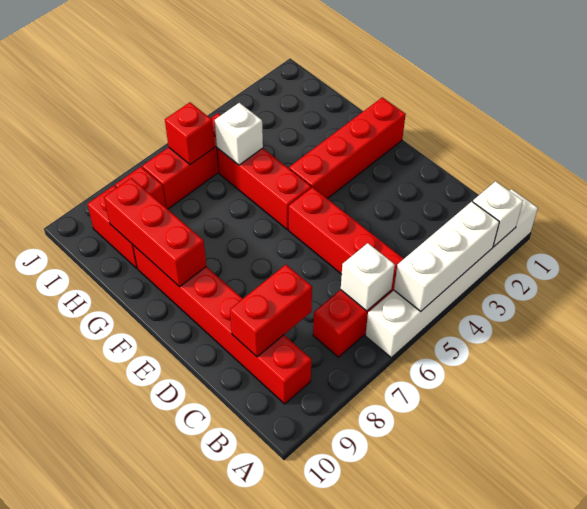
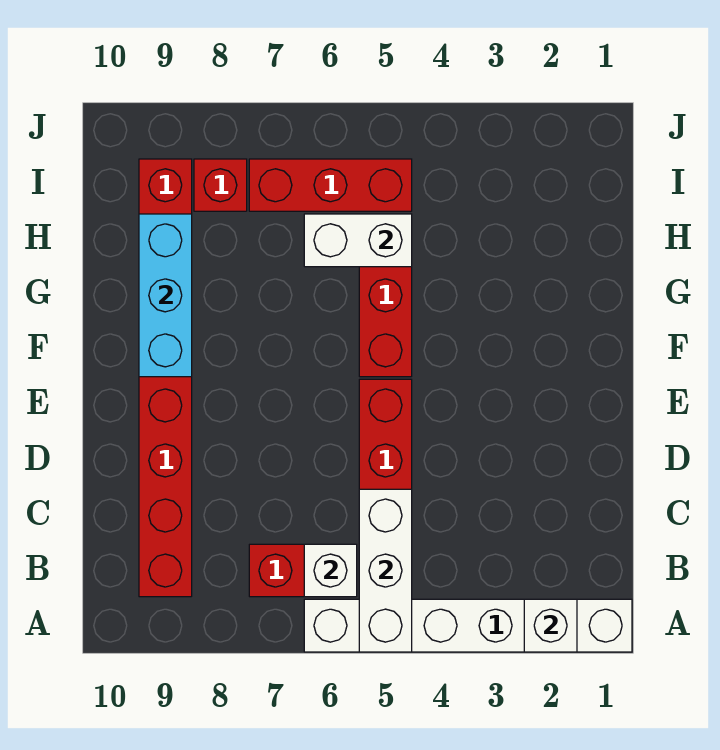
white brick A3:A5 level 2 -> white brick A5:C5 level 2
red brick C8:C9 level 2 -> none
red brick F1:F4 level 1 -> none
red brick F9:H9 level 2 -> cyan brick F9:H9 level 2
white brick H5 level 2 -> white brick H5:H6 level 2
red brick I6 level 2 -> none

